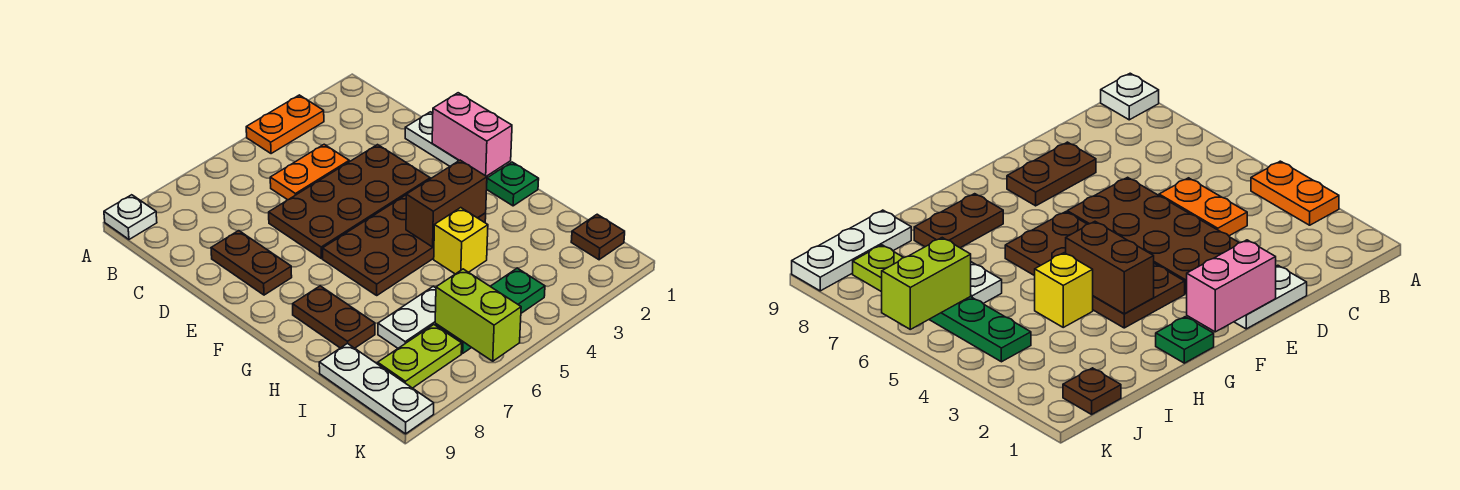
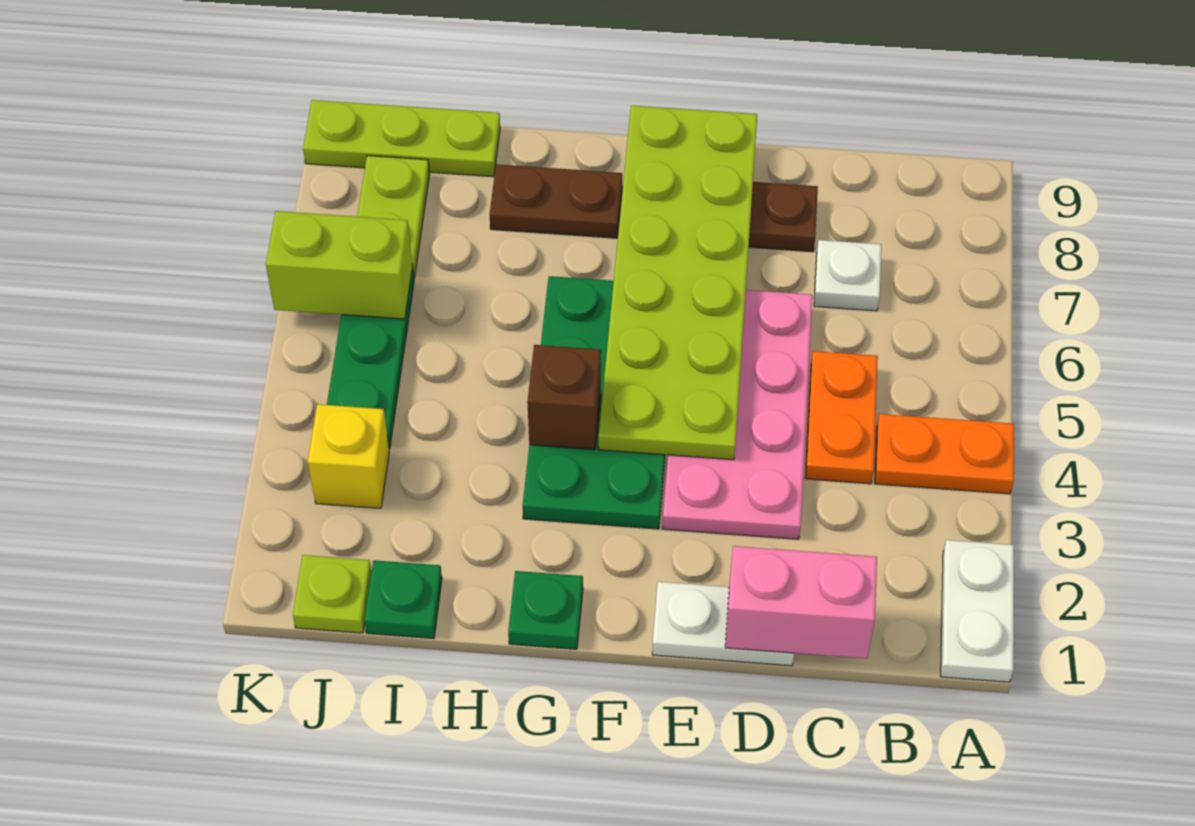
orange plate A3:A4 level 1 -> orange plate A4:B4 level 1
white plate A9 level 1 -> white plate C7 level 1
brown plate D3:E6 level 1 -> pink plate D3:E6 level 1
pink brick E1:F1 level 2 -> pink brick C1:D1 level 2
none -> lime plate E4:F9 level 2
brown plate F3:G6 level 1 -> green plate F3:G6 level 1
brown brick G3:G4 level 2 -> brown brick G4 level 2
yellow brick H4 level 1 -> yellow brick J3 level 1
none -> green plate I1 level 1
white plate I6:I7 level 1 -> white plate A1:A2 level 1
white plate I9:K9 level 1 -> lime plate I9:K9 level 1
brown plate J1 level 1 -> lime plate J1 level 1

